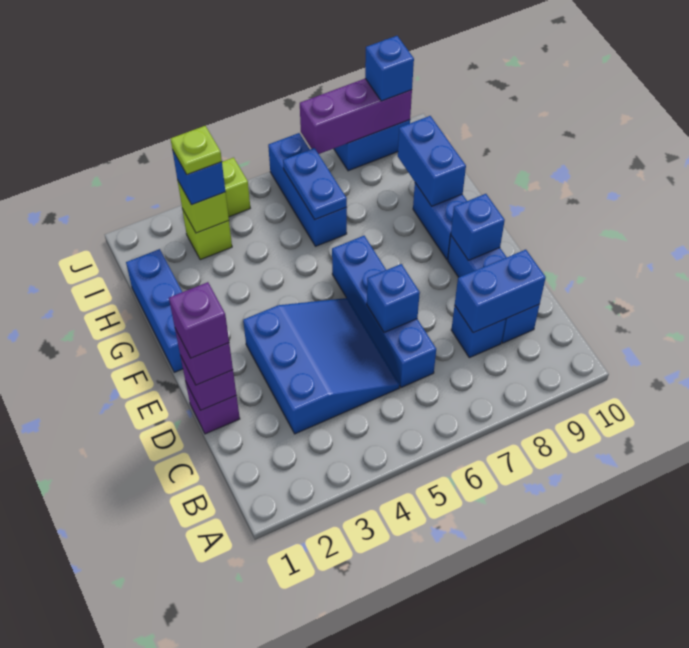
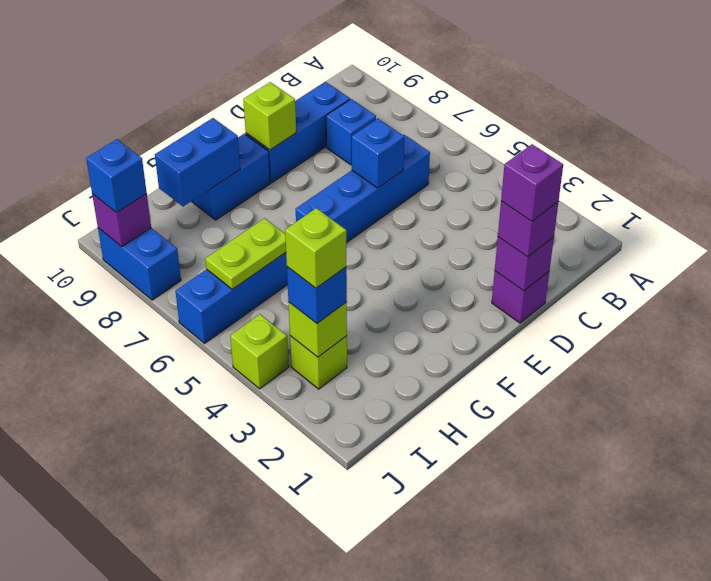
blue slope C3:E5 level 1 top 3 -> none
blue brick C8:C9 level 2 -> none
blue brick E9 level 2 -> lime brick E9 level 2
blue brick F1:H1 level 1 -> none
blue plate H6:I6 level 2 -> lime plate H6:I6 level 2
lime plate I3 level 4 -> lime brick I3 level 4
purple brick J7:J9 level 2 -> purple brick J9 level 2

